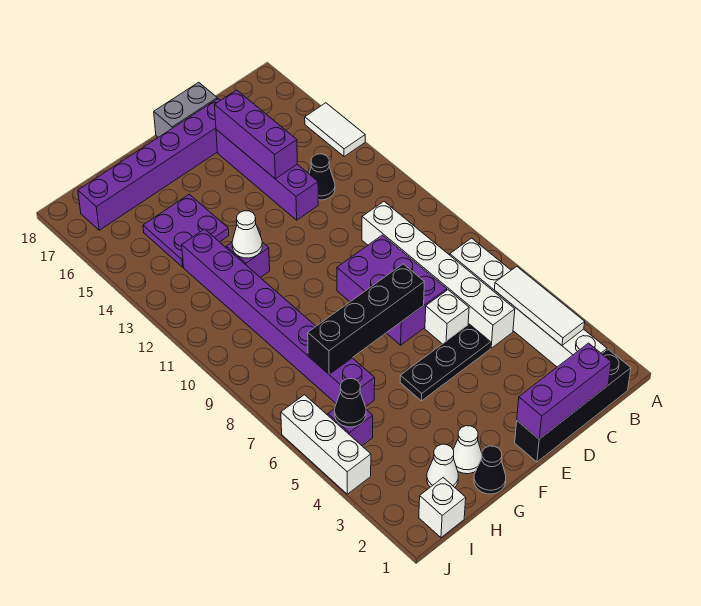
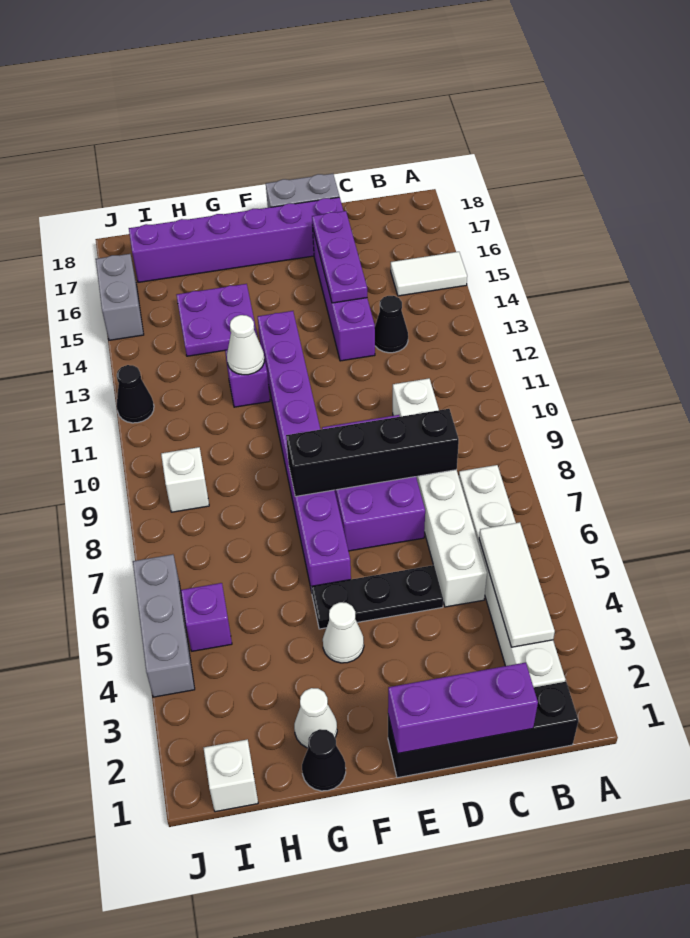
white tile A14:A15 level 1 -> white tile A15:B15 level 1
white brick D6 level 1 -> white brick I9 level 1
purple brick D14:D16 level 2 -> purple plate D14:D16 level 2
black brick E7:H7 level 2 -> black brick C8:F8 level 2
white cone H2 level 1 -> white cone F4 level 1
purple brick H6:H13 level 1 -> purple brick F6:F13 level 1
black cone I5 level 2 -> black cone J12 level 1
white brick J4:J6 level 1 -> grey brick J4:J6 level 1
none -> grey brick J15:J16 level 1

